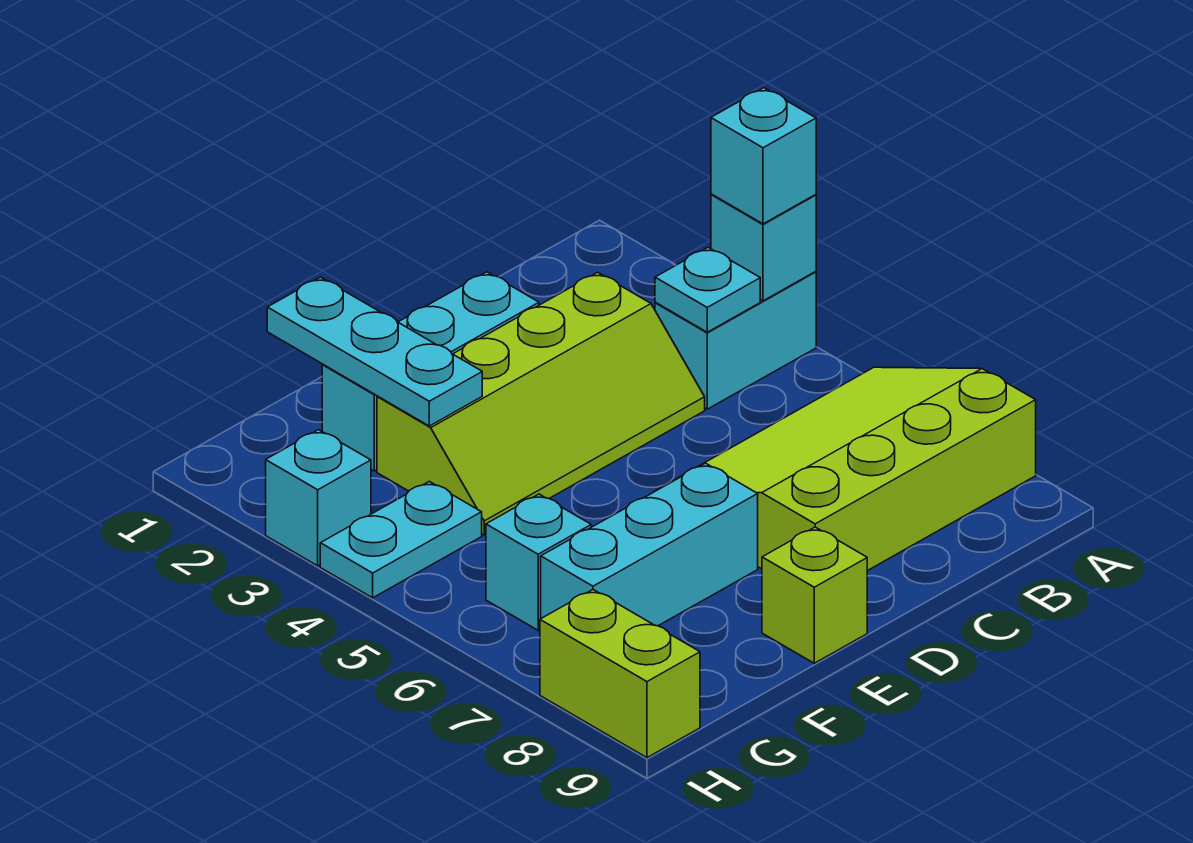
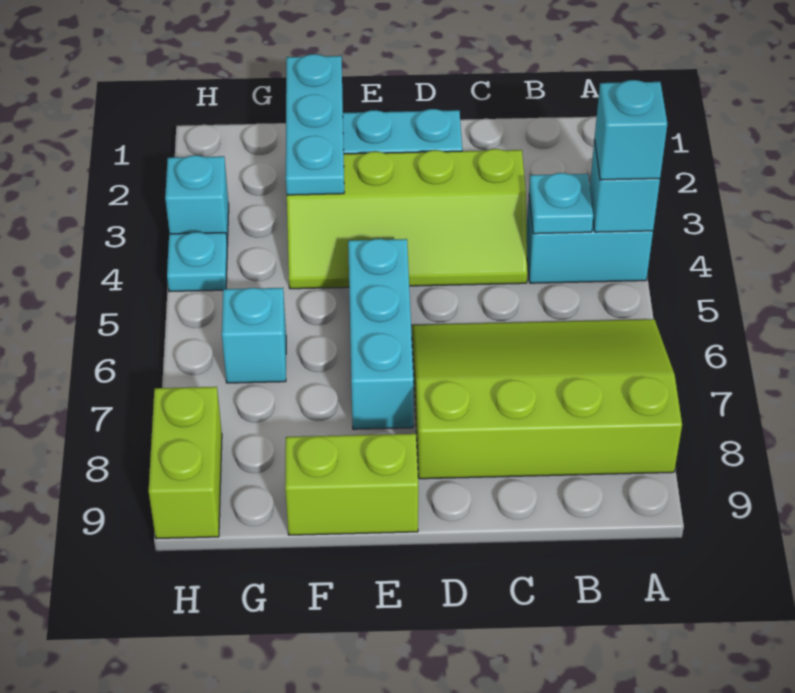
cyan brick E7:G7 level 1 -> cyan brick E5:E7 level 1
lime brick E9 level 1 -> lime brick E9:F9 level 1
cyan plate G4:H4 level 1 -> cyan plate H4 level 1

